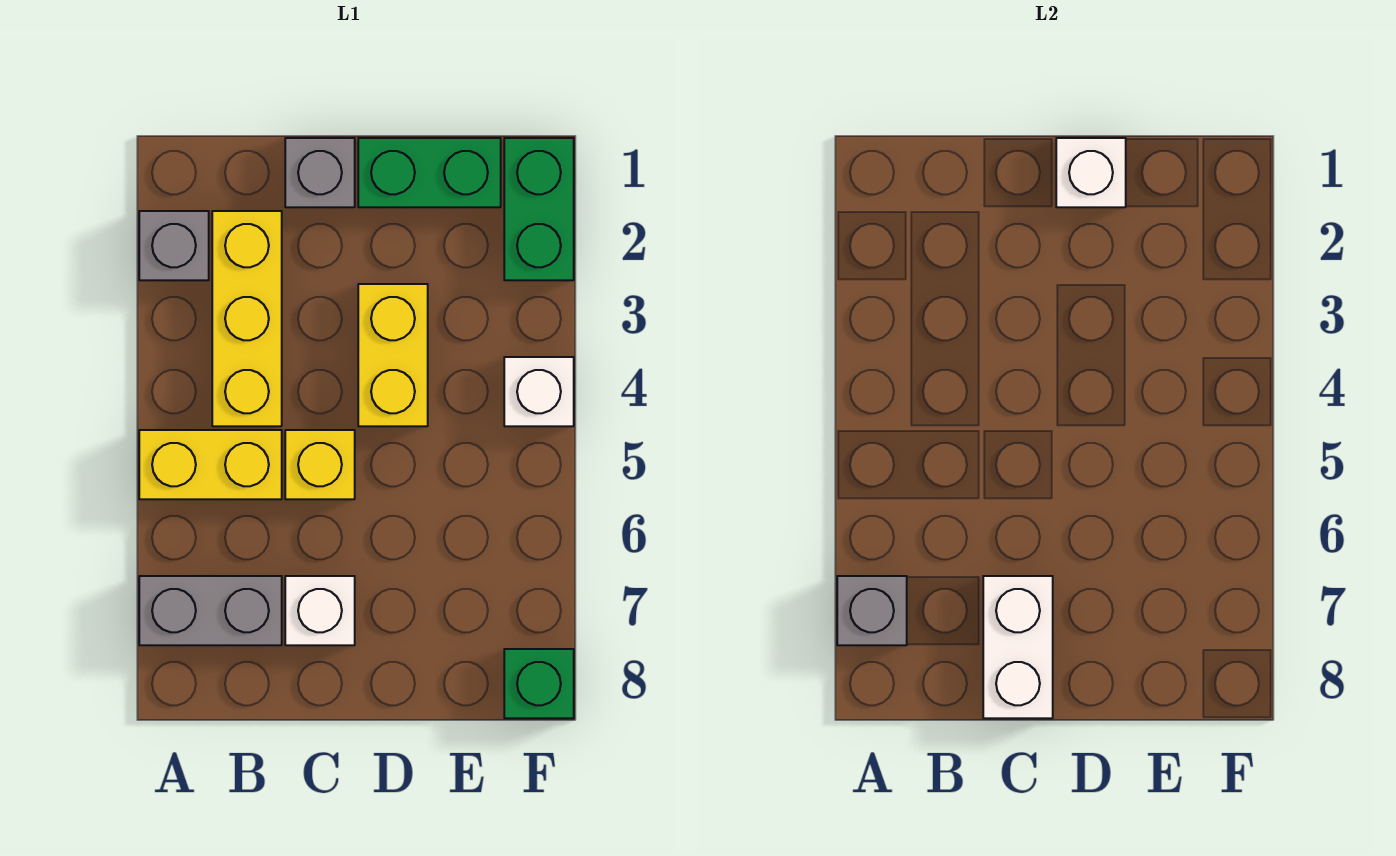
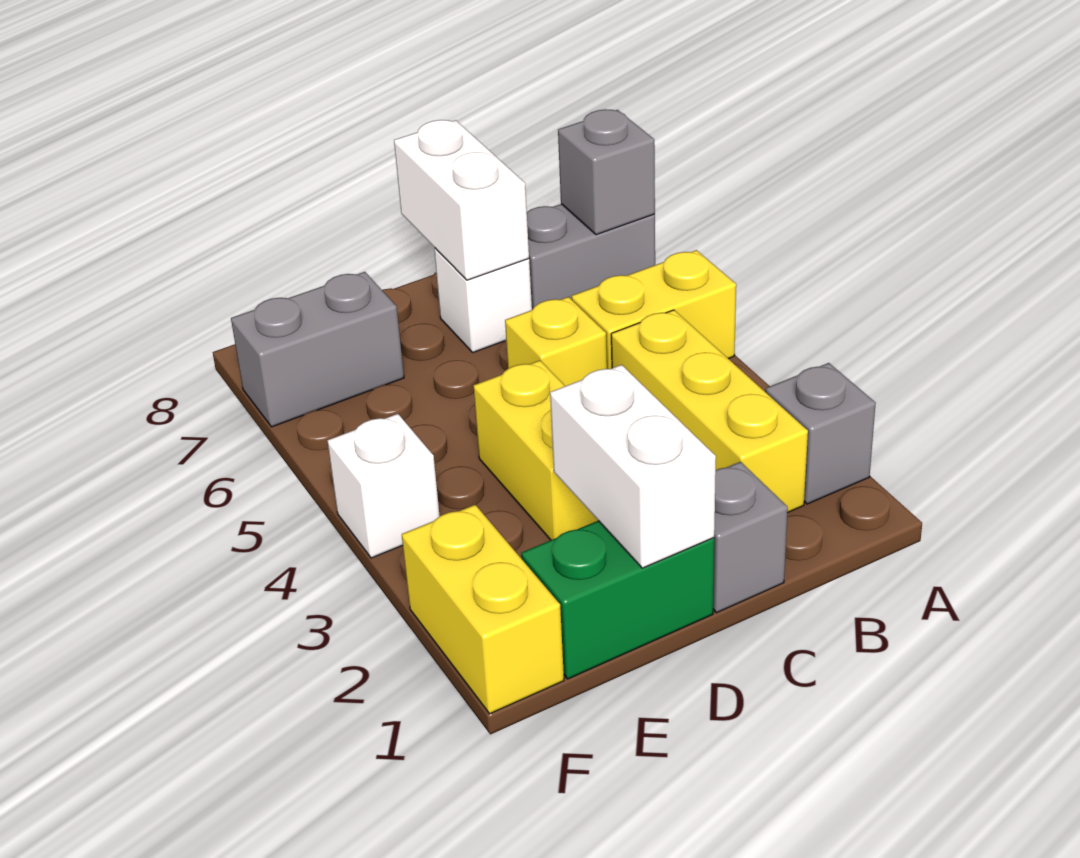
white brick D1 level 2 -> white brick D1:D2 level 2
none -> grey brick E7:F7 level 1
green brick F1:F2 level 1 -> yellow brick F1:F2 level 1
green brick F8 level 1 -> none

